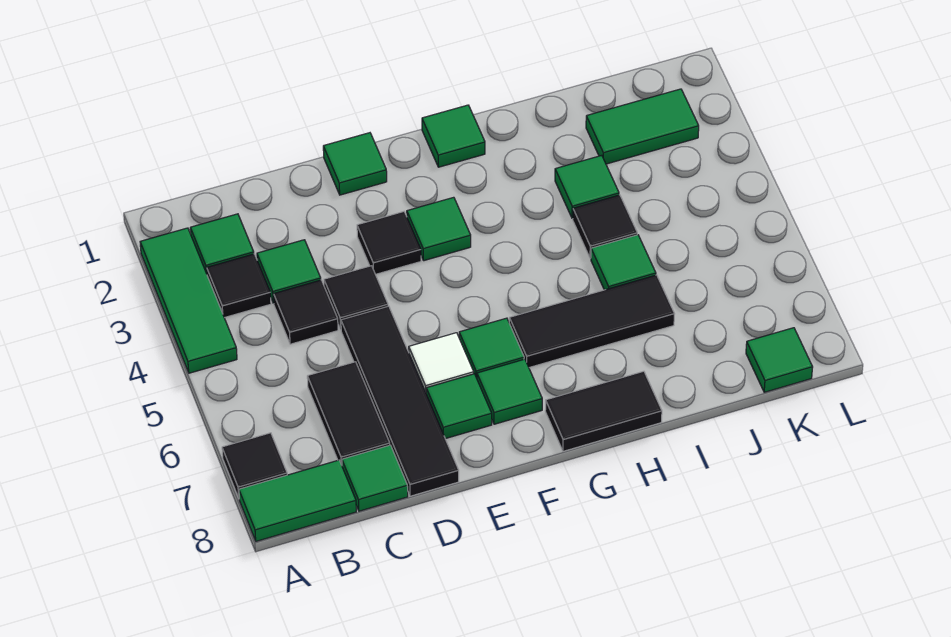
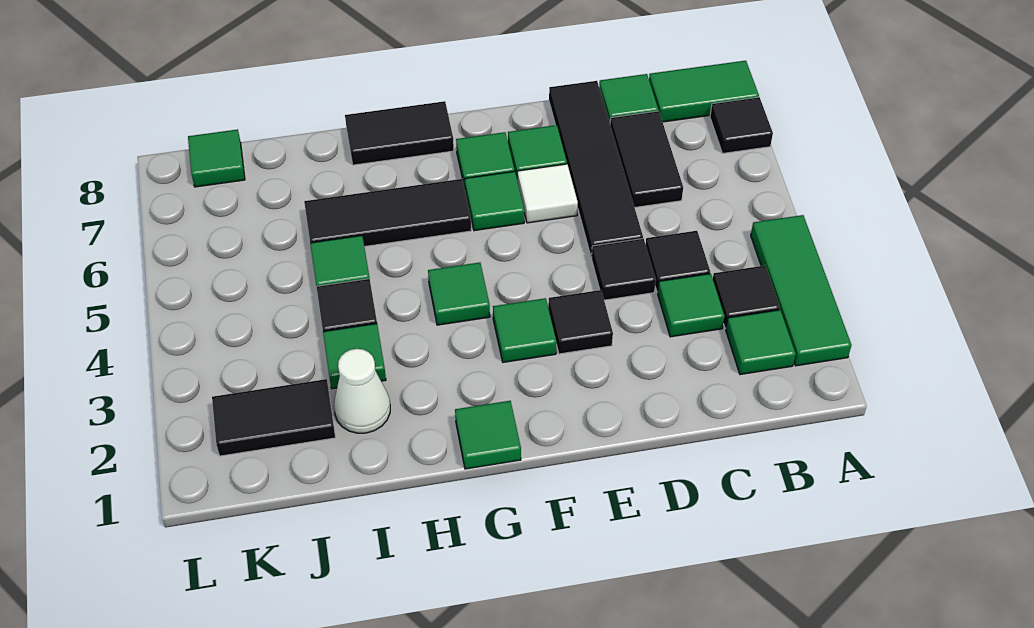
green tile E1 level 1 -> green tile G4 level 1
none -> white cone I2 level 1
green tile J2:K2 level 1 -> black tile J2:K2 level 1

